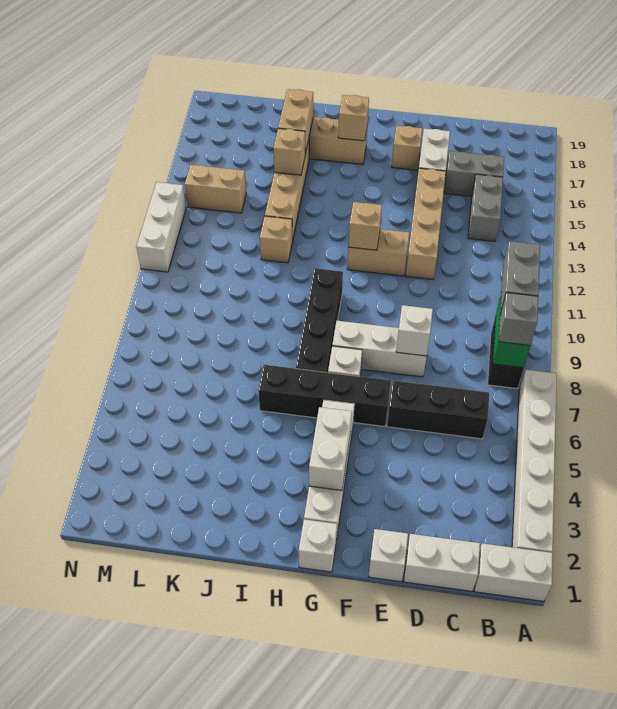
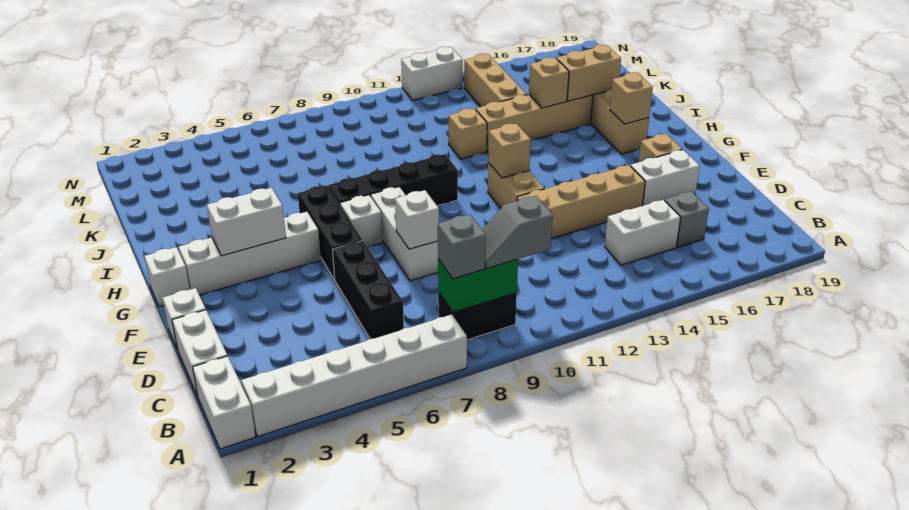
grey brick B9:B10 level 3 -> grey slope B9:B10 level 3 top 10
grey brick C14:C15 level 1 -> white brick C14:C15 level 1
grey brick C16:D16 level 1 -> grey brick C16 level 1
black brick F6:I6 level 1 -> black brick F6:H6 level 1
tan brick L14:M14 level 1 -> tan brick K14:M14 level 1
white brick N11:N13 level 1 -> white brick N12:N13 level 1

